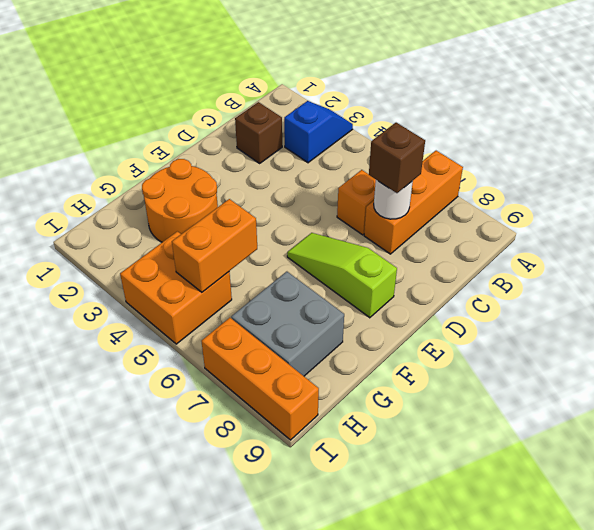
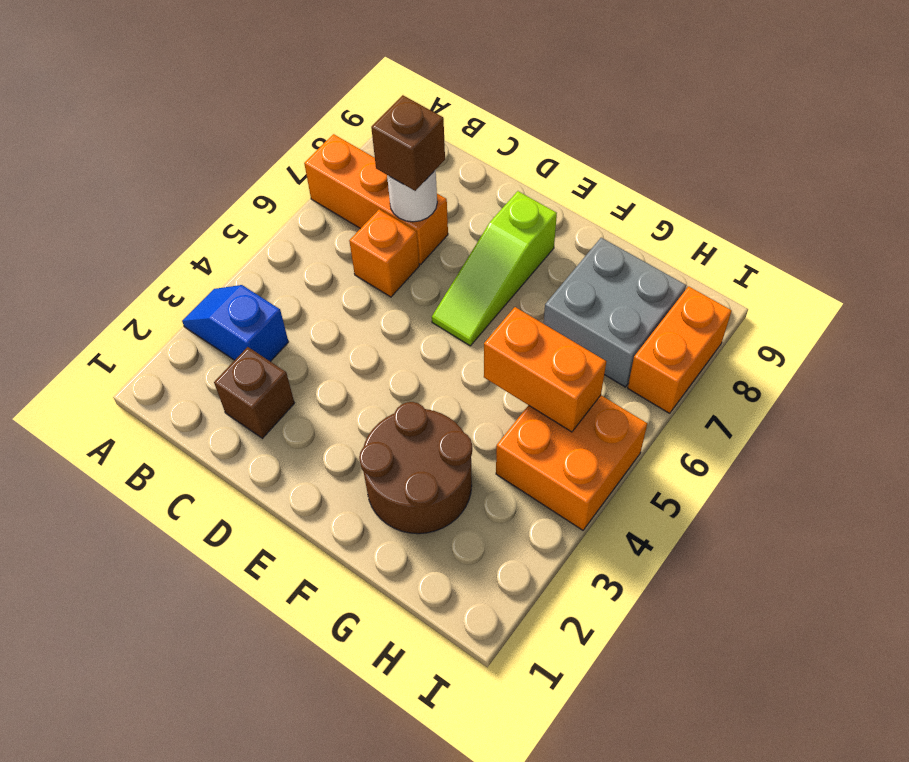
orange round brick F2:G3 level 1 -> brown round brick F2:G3 level 1
orange brick I7:I9 level 1 -> orange brick I7:I8 level 1

